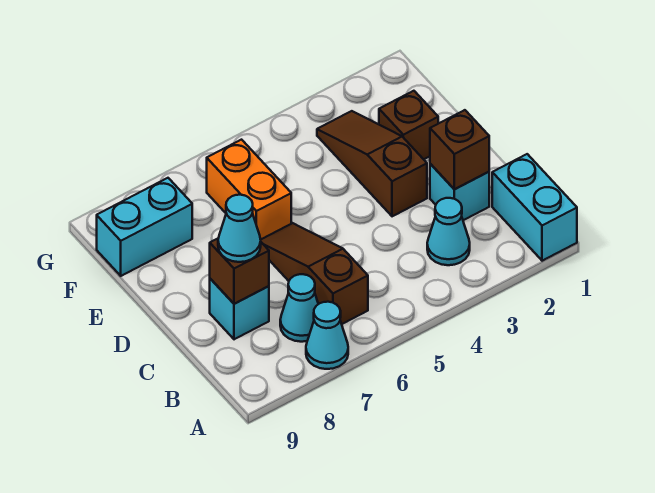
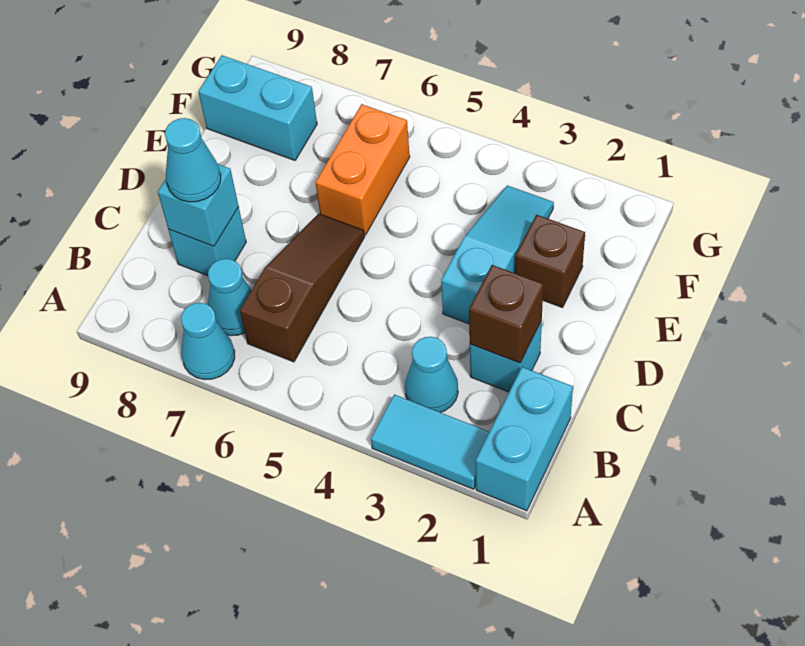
none -> cyan tile A2:A3 level 1
brown brick C8 level 2 -> cyan brick C8 level 2
brown slope D3:F3 level 1 top D -> cyan slope D3:F3 level 1 top D

